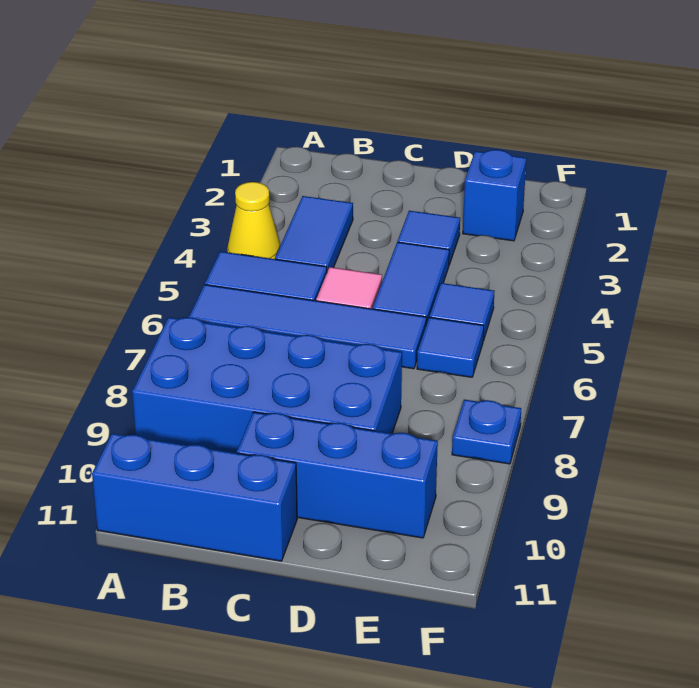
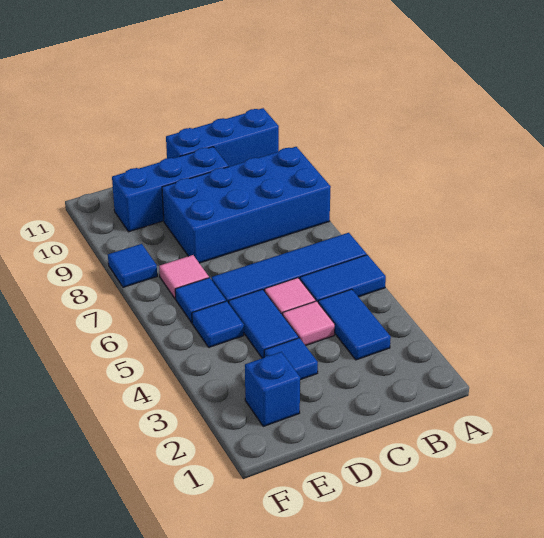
yellow cone A4 level 1 -> none
none -> pink tile C4 level 1
none -> pink tile E7 level 1
blue plate F8 level 1 -> blue tile F8 level 1

